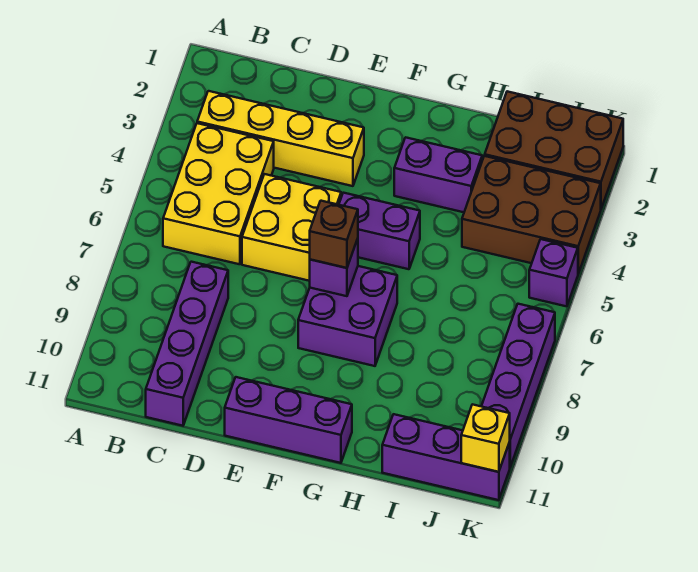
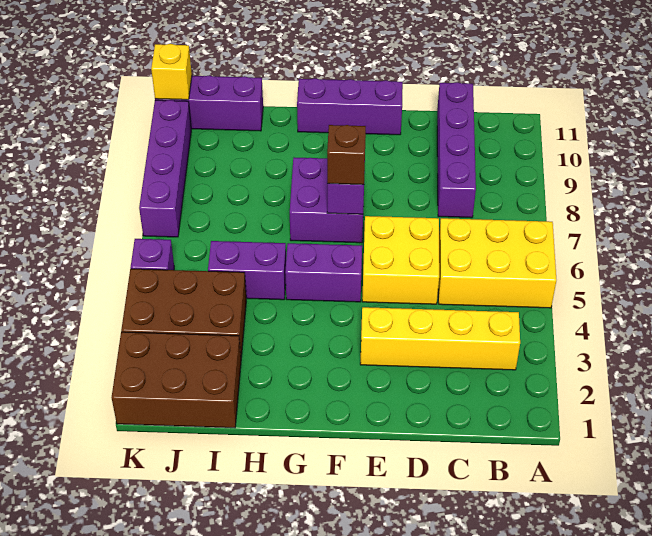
yellow brick B4:C6 level 1 -> yellow brick A5:C6 level 1
purple brick G3:H3 level 1 -> purple brick H5:I5 level 1

